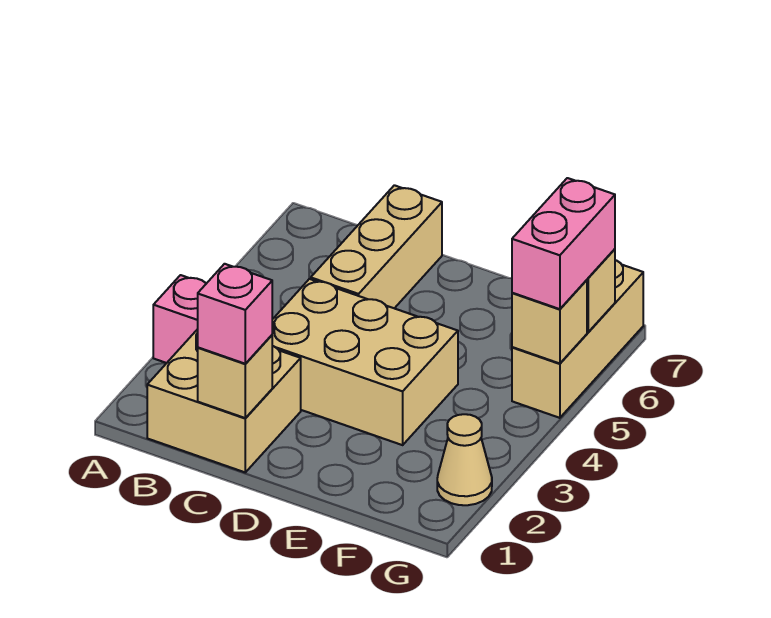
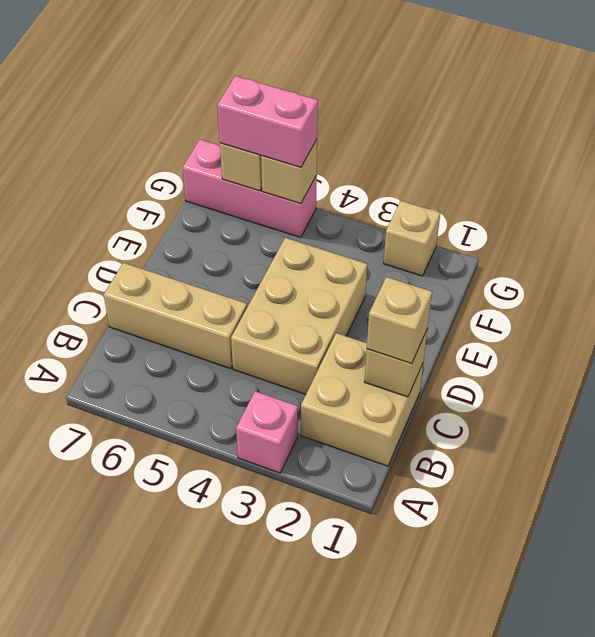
pink brick C1 level 3 -> tan brick C1 level 3
tan cone G2 level 1 -> tan brick G2 level 1
tan brick G5:G7 level 1 -> pink brick G5:G7 level 1

